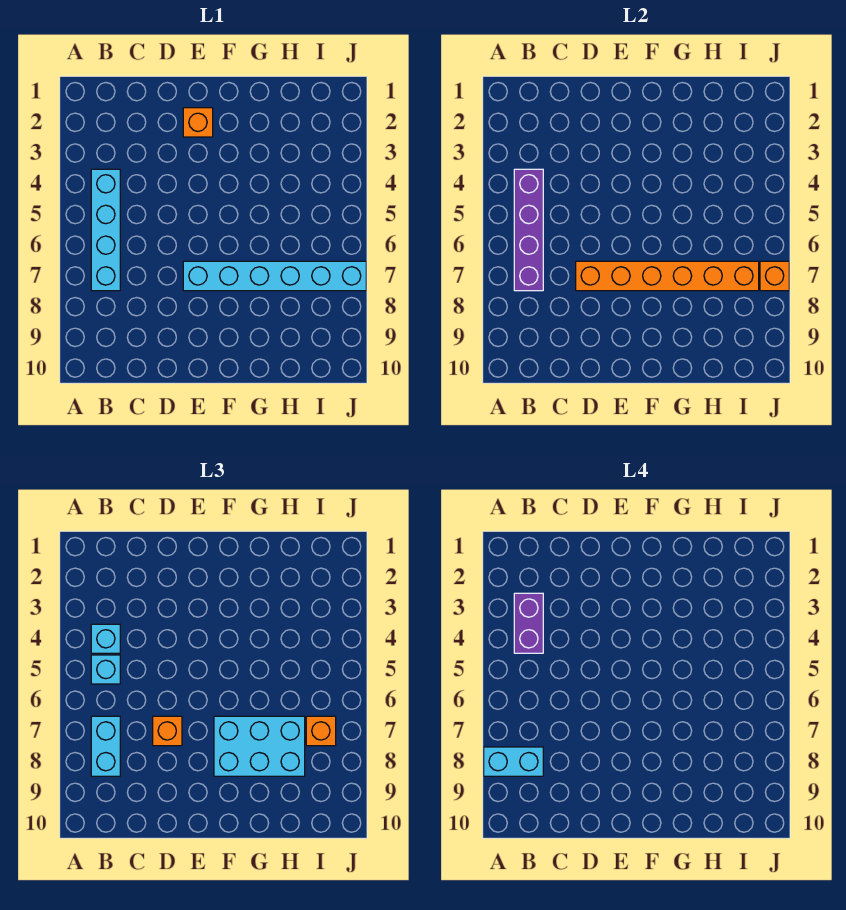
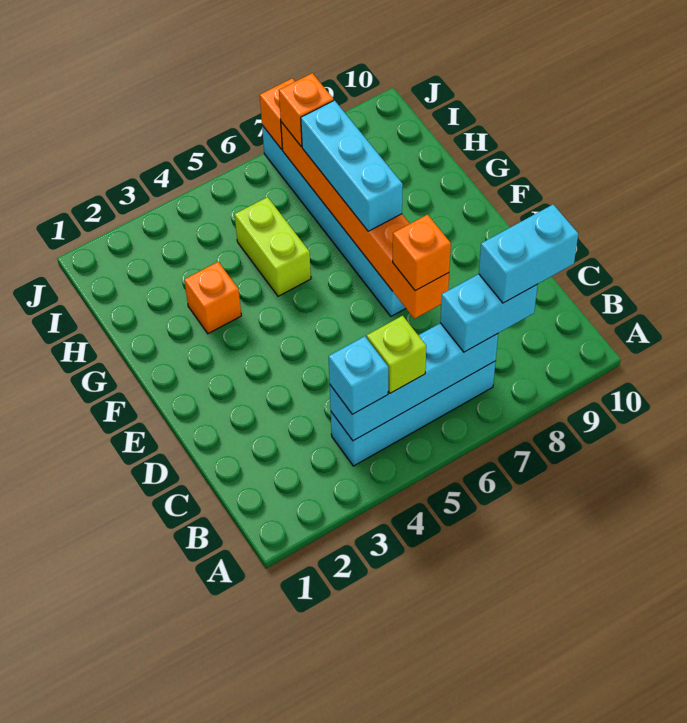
cyan brick A8:B8 level 4 -> cyan brick B8:B9 level 4
purple brick B3:B4 level 4 -> none
purple brick B4:B7 level 2 -> cyan brick B4:B7 level 2
cyan brick B5 level 3 -> lime brick B5 level 3
orange brick E2 level 1 -> orange brick G3 level 1
cyan brick F7:H8 level 3 -> cyan brick F7:H7 level 3
none -> lime brick G5:H5 level 1

